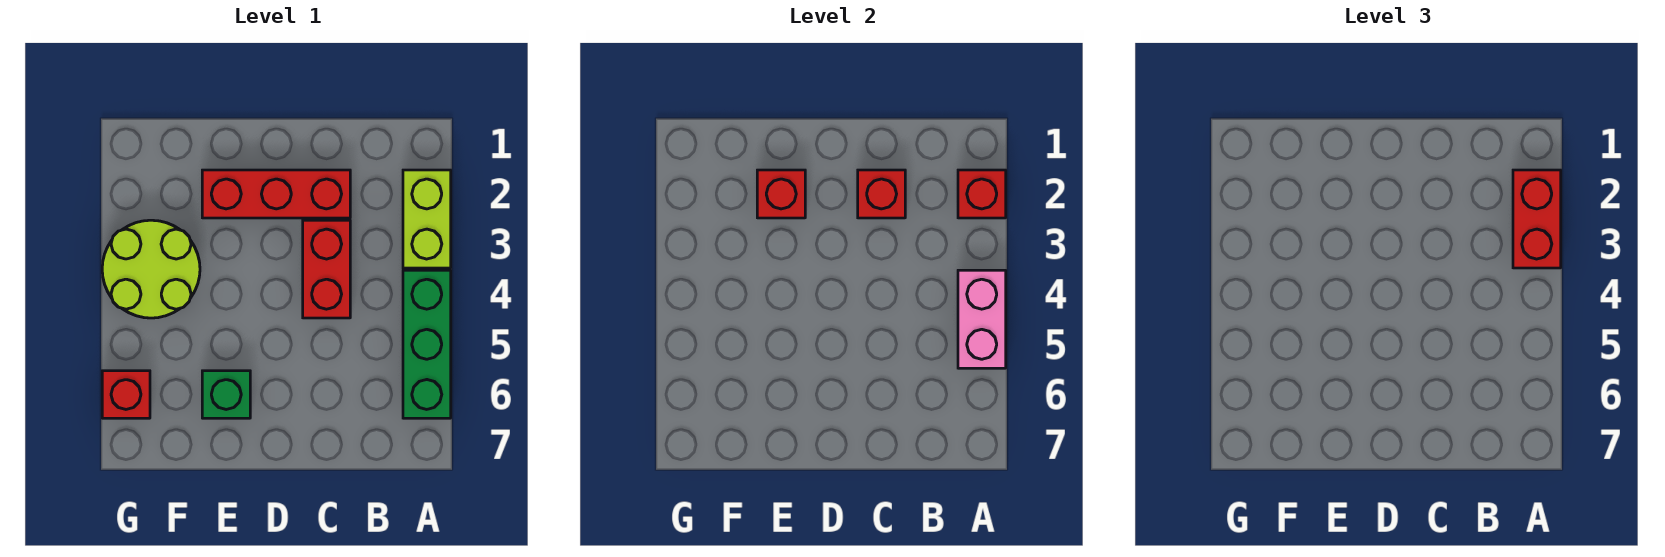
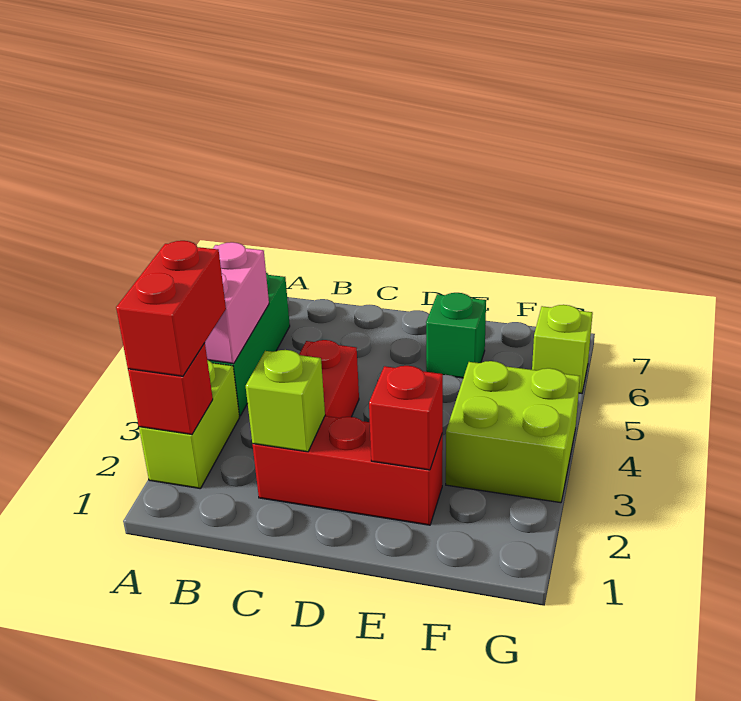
red brick C2 level 2 -> lime brick C2 level 2
lime round brick F3:G4 level 1 -> lime brick F3:G4 level 1
red brick G6 level 1 -> lime brick G6 level 1

